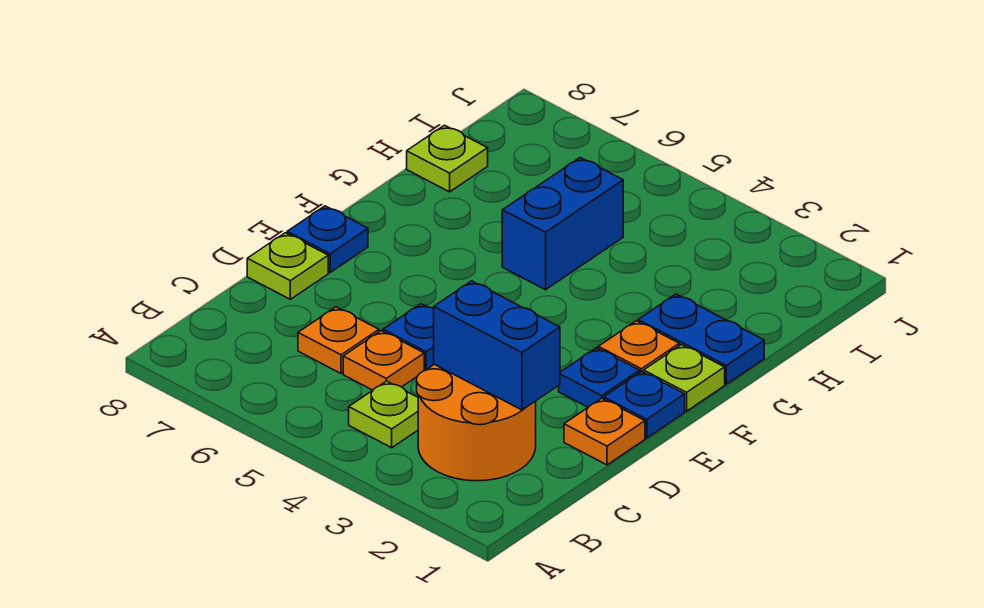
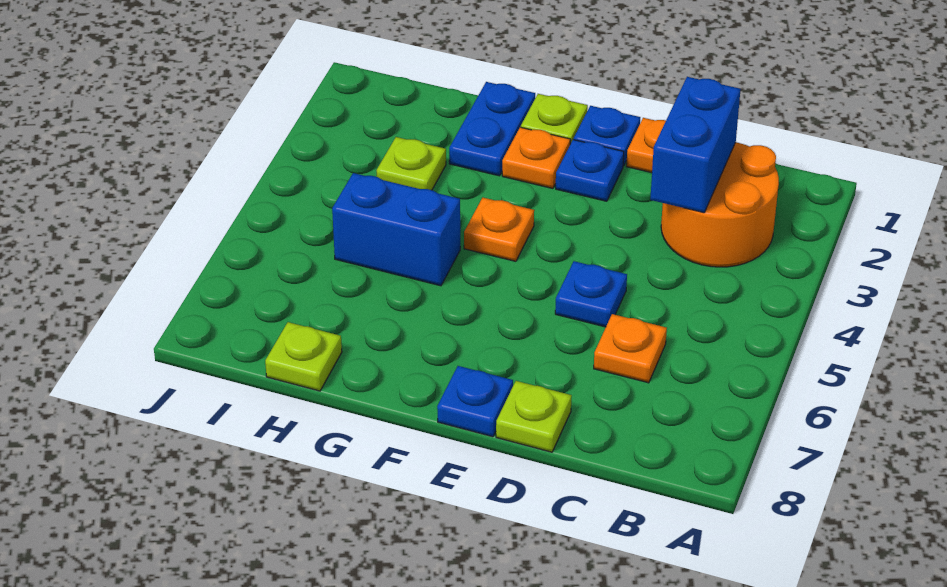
lime plate B4 level 1 -> lime plate H3 level 1
orange plate C5 level 1 -> orange plate F4 level 1

